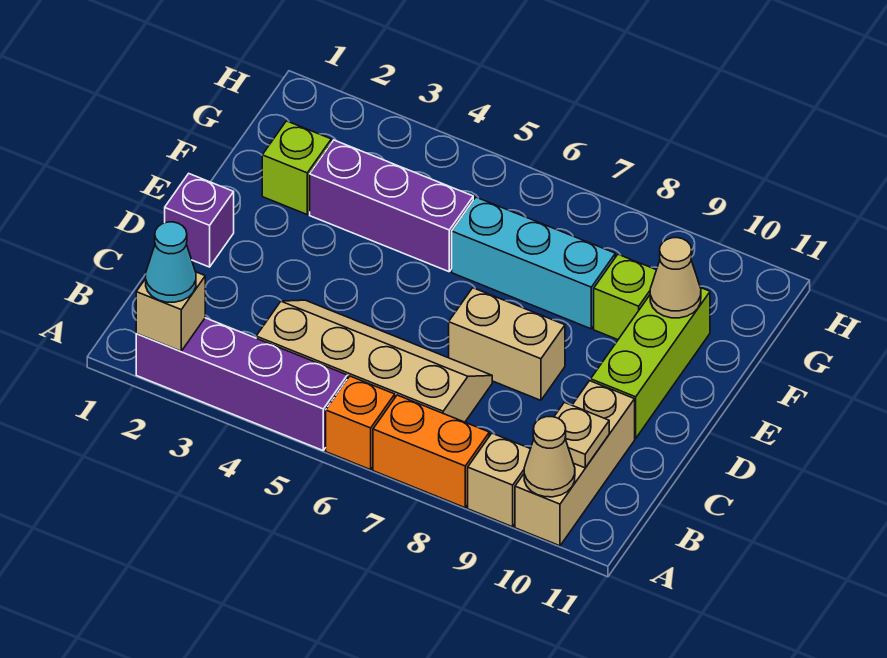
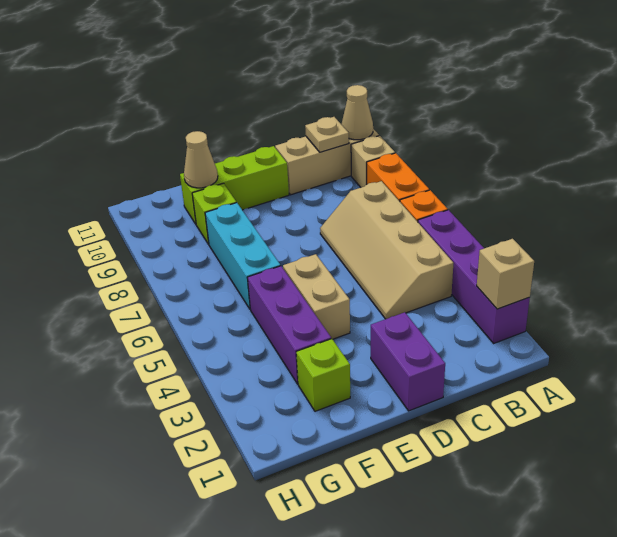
cyan cone A2 level 3 -> none
purple brick D1 level 1 -> purple brick D1:D2 level 1
tan brick D7:D8 level 1 -> tan brick E4:E5 level 1

